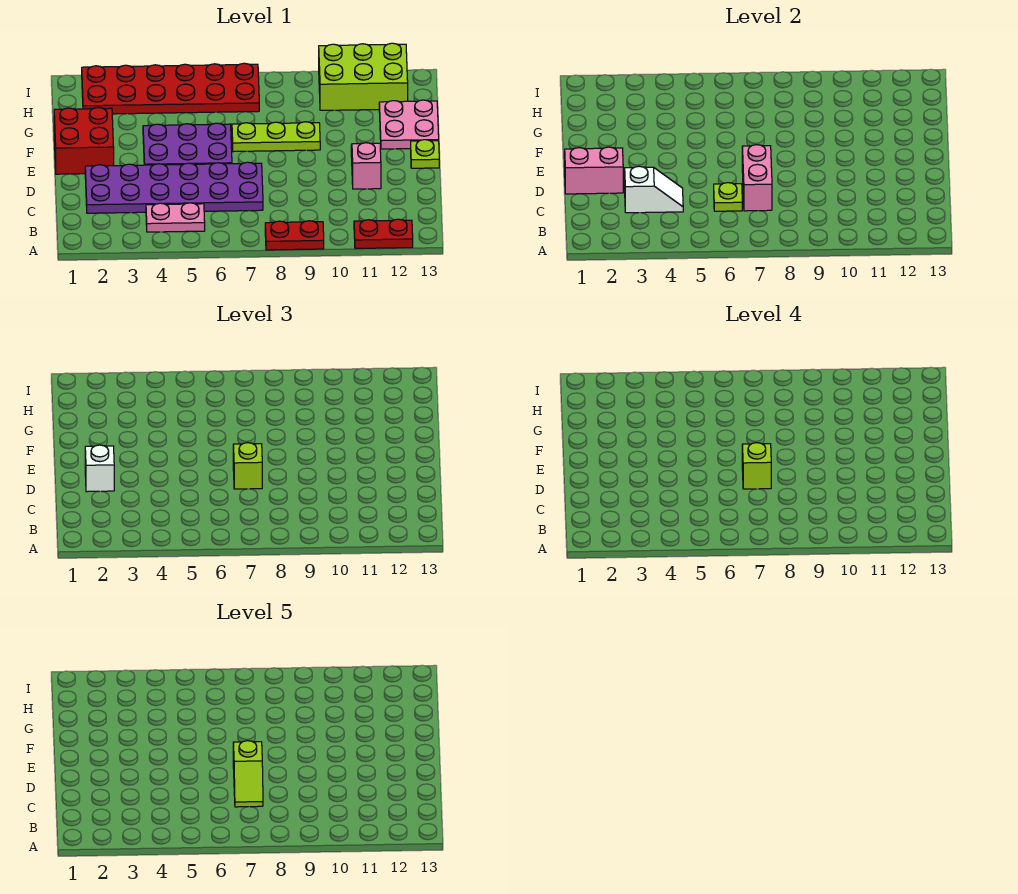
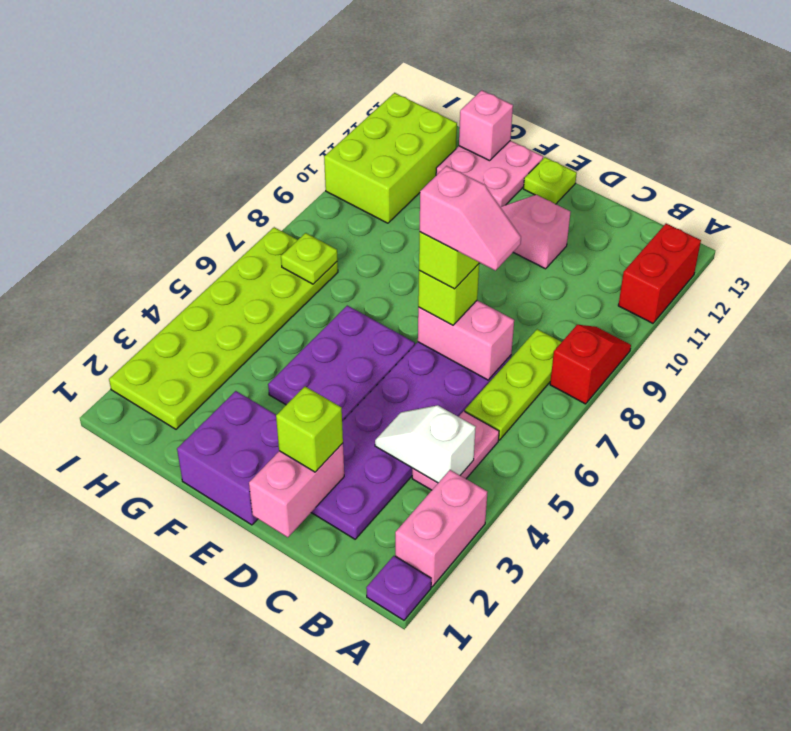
none -> purple plate A1 level 1
none -> pink brick A2:A3 level 1
red plate A8:A9 level 1 -> red slope A8:A9 level 1 top 8
red plate A11:A12 level 1 -> red brick A11:A12 level 1
white slope C3:C4 level 2 top 3 -> white slope B4:C4 level 2 top B
lime plate C6 level 2 -> lime plate H7 level 2
lime slope C7:D7 level 5 top D -> pink slope C7:D7 level 5 top D
white brick D2 level 3 -> lime brick D2 level 3
red brick E1:F2 level 1 -> purple brick E1:F2 level 1
lime plate F7:F9 level 1 -> lime plate B6:B8 level 1
none -> pink brick G13 level 2
red plate H2:I7 level 1 -> lime plate H2:I7 level 1

